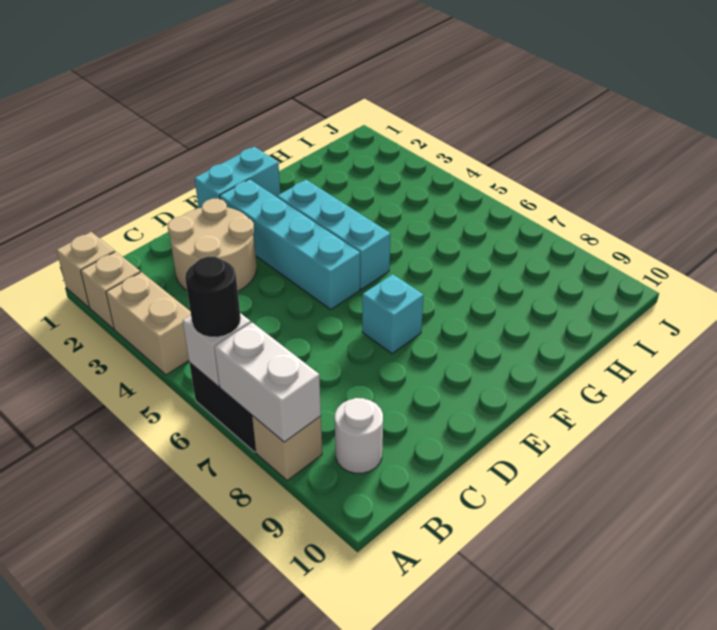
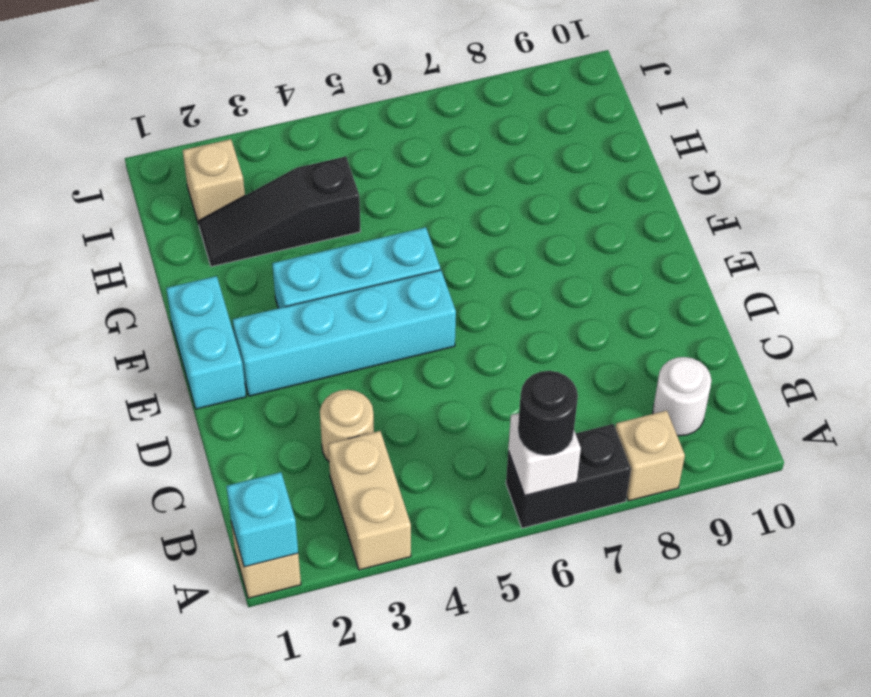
tan brick A2 level 1 -> tan brick I2 level 1
tan brick A3:A4 level 1 -> tan brick A3:B3 level 1
white brick A7:A8 level 2 -> none
tan round brick C2:D3 level 1 -> tan round brick C3 level 1
cyan brick E7 level 1 -> cyan brick A1 level 2
none -> black slope H2:H4 level 1 top 4

